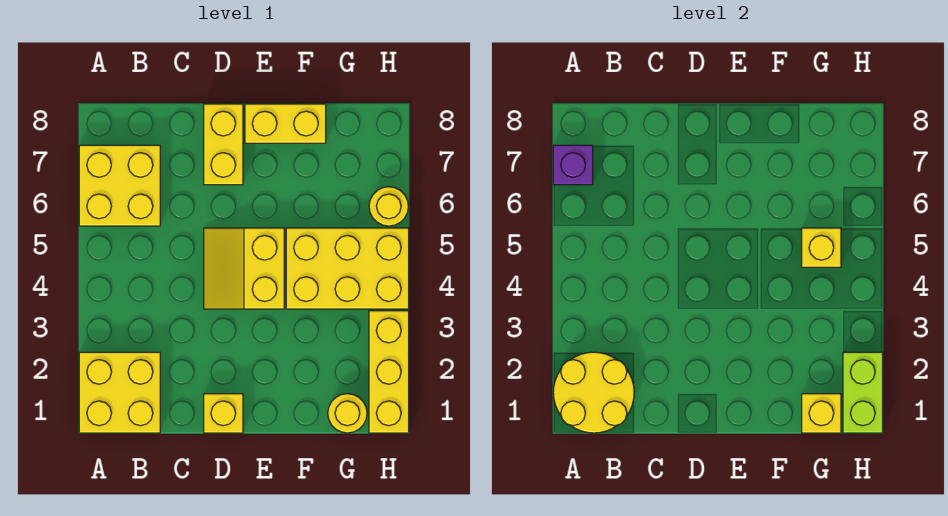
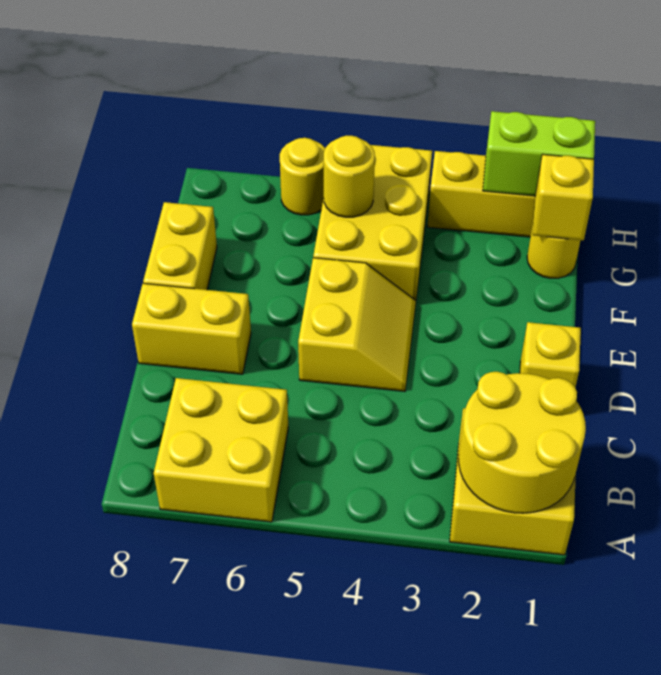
purple brick A7 level 2 -> none
yellow slope D4:E5 level 1 top E -> yellow slope D4:E5 level 1 top 5
yellow brick G5 level 2 -> yellow round brick G5 level 2

